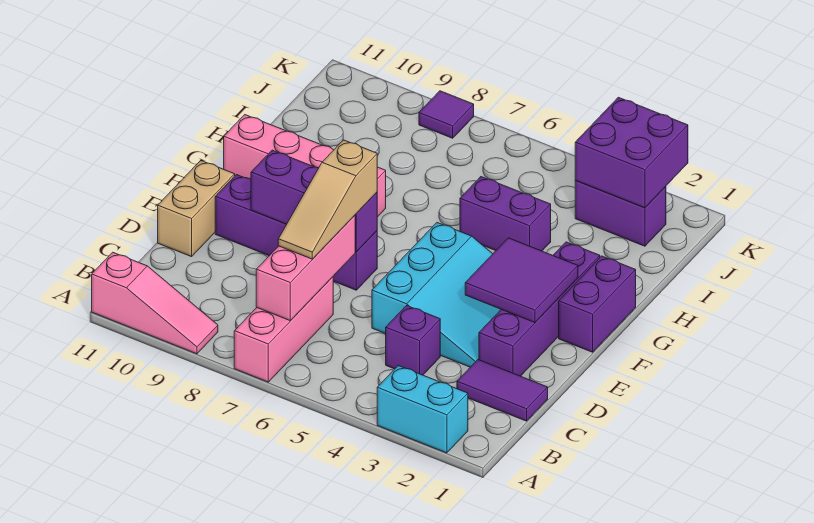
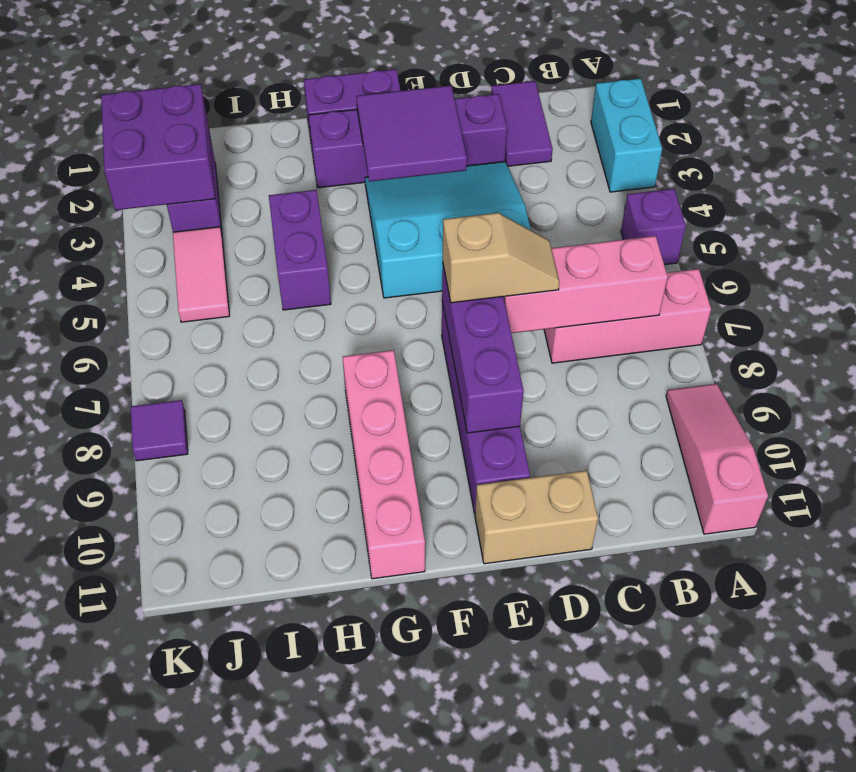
purple brick C4 level 1 -> purple brick A5 level 1
tan slope C7:E7 level 3 top E -> tan slope D7:E7 level 3 top E
none -> pink tile J4:J5 level 1

